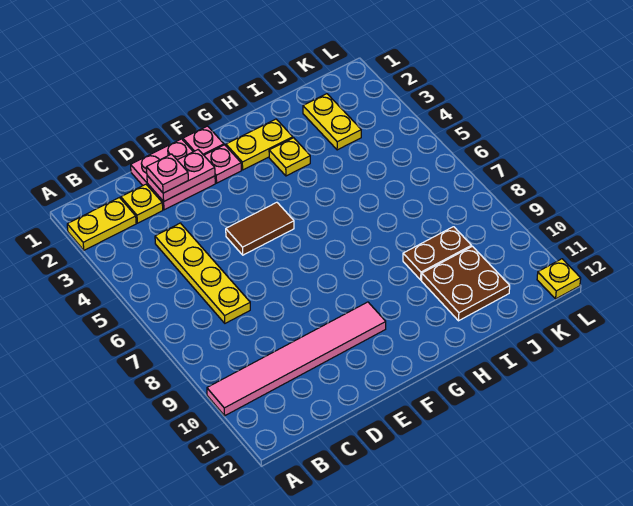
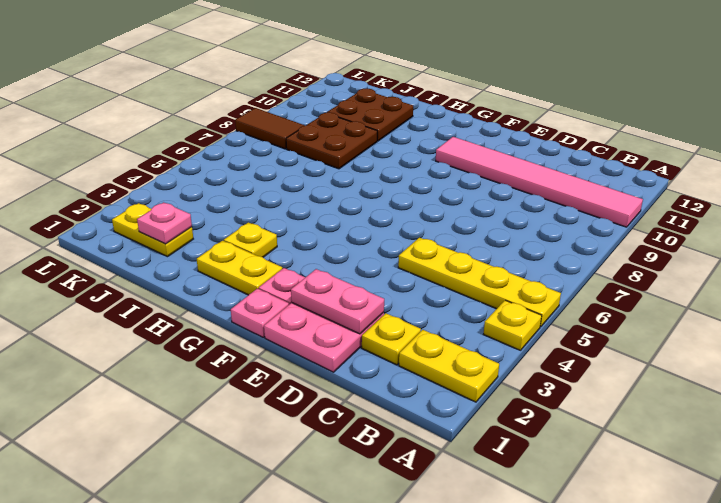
yellow plate C4:C7 level 1 -> yellow plate A5:D5 level 1
pink plate D2 level 3 -> pink plate J2 level 2
brown tile E5:F5 level 1 -> brown tile K8:L8 level 1
brown plate I9:J9 level 1 -> brown plate I8:J9 level 1
yellow plate J2:J3 level 1 -> yellow plate J2:K2 level 1
yellow plate L12 level 1 -> yellow plate A4 level 1

